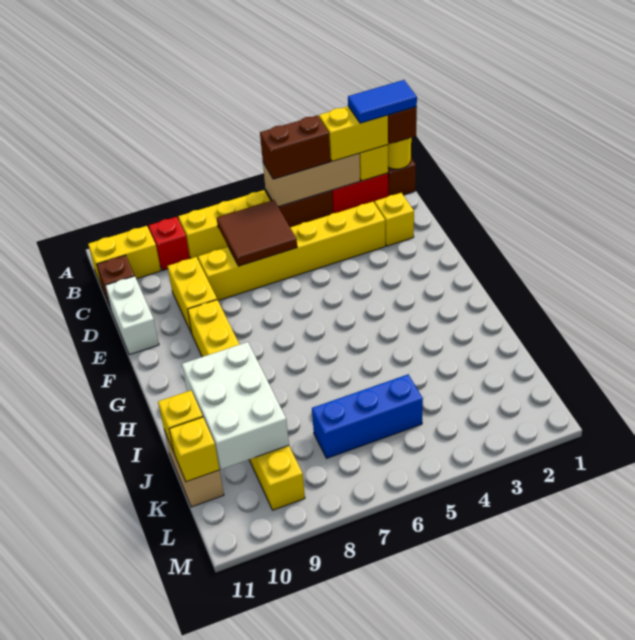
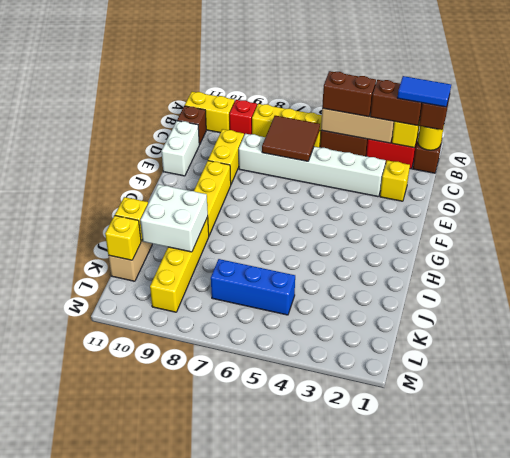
yellow brick B2:B3 level 3 -> brown brick B2:B3 level 3
yellow brick D3:D8 level 1 -> white brick D3:D8 level 1
white brick I9:K10 level 2 -> white brick I9:J10 level 2

